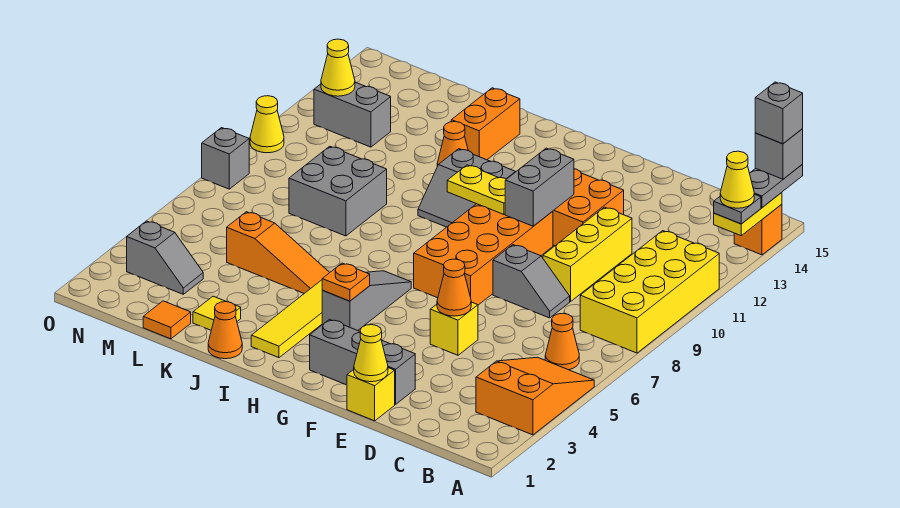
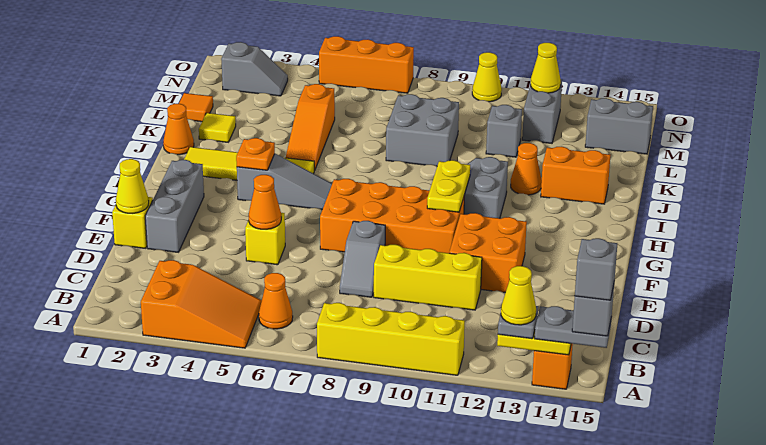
yellow brick A8:B11 level 1 -> yellow brick A8:A11 level 1
grey brick F10:F11 level 2 -> grey brick M14:M15 level 1
grey slope M3:N3 level 1 top N -> grey slope N2:N3 level 1 top 2
none -> orange brick O5:O7 level 1
grey brick O8 level 1 -> grey brick L11 level 1

